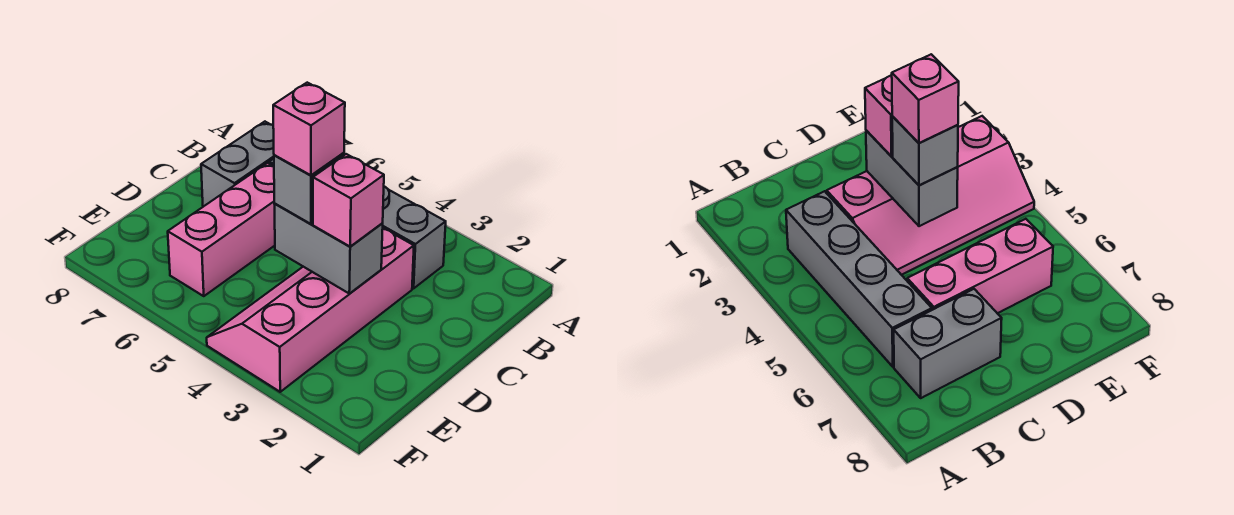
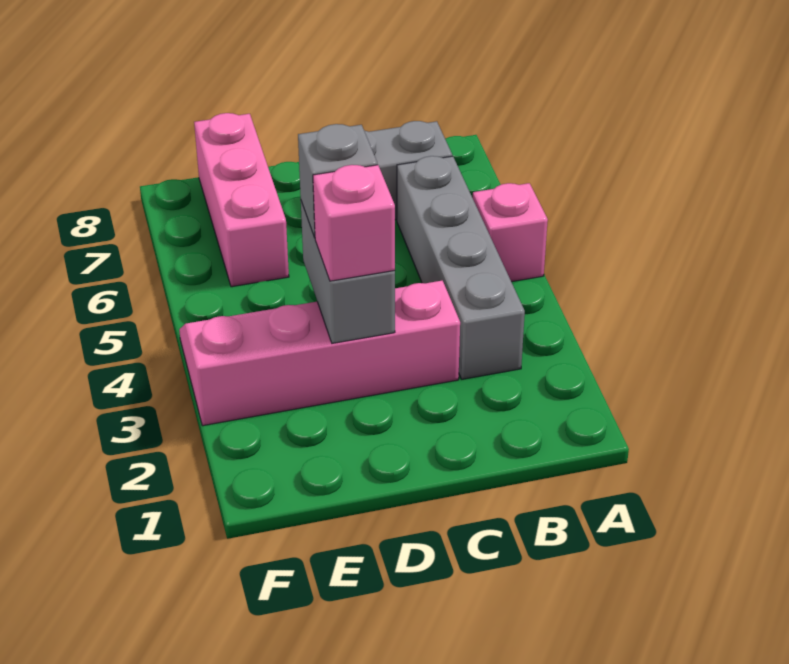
pink brick C6:E6 level 1 -> pink brick E6:E8 level 1
pink brick D4 level 4 -> pink brick A5 level 1

